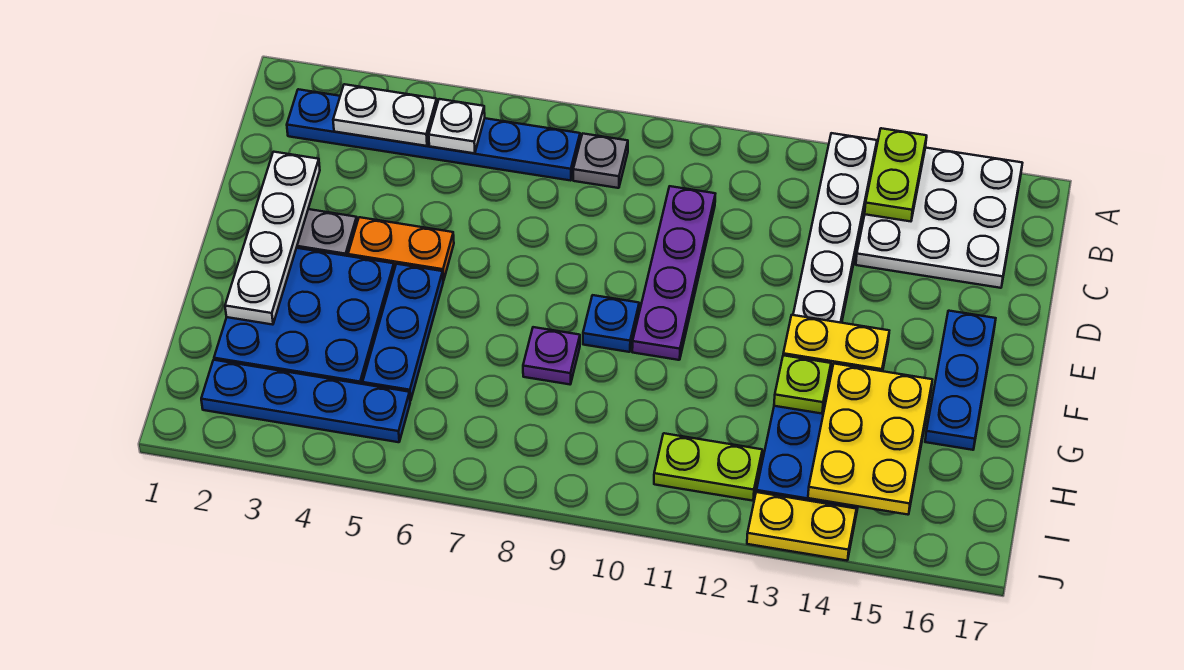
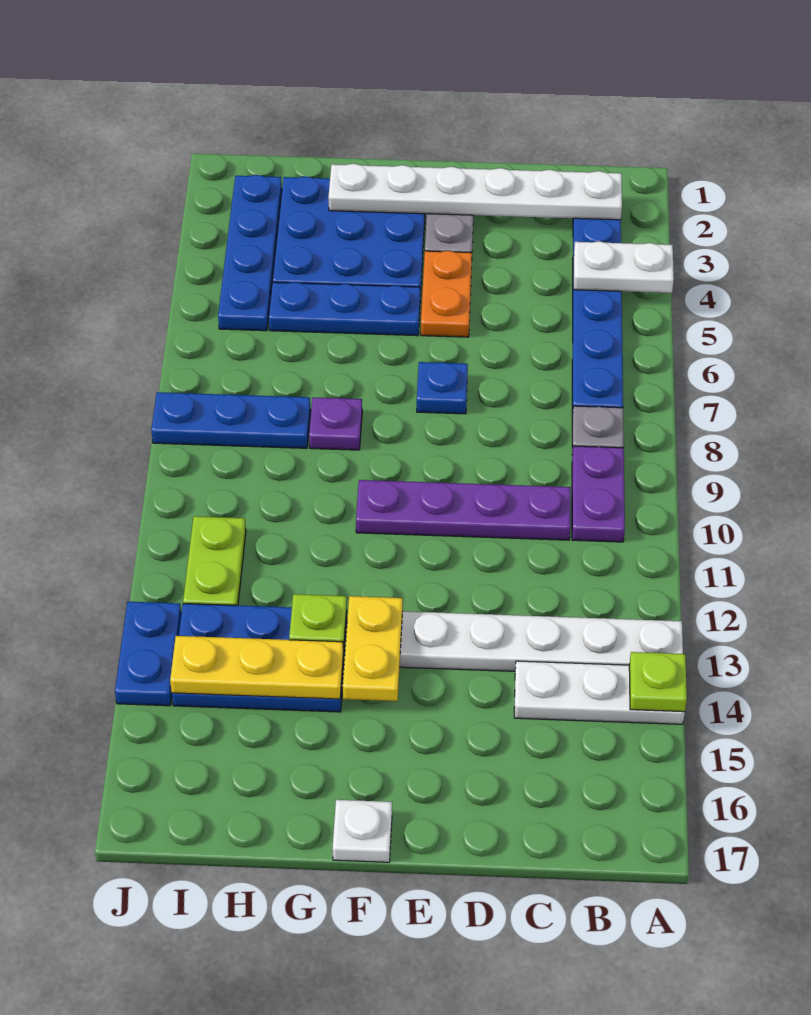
white plate A14:C16 level 1 -> white plate A14:C14 level 1
lime plate A14:B14 level 2 -> lime plate A14 level 2
white plate B3:B4 level 2 -> white plate A4:B4 level 2
white plate B5 level 2 -> white plate F17 level 1
none -> purple plate B9:B10 level 1
white plate D2:G2 level 2 -> white plate B2:G2 level 2
blue plate E16:G16 level 1 -> blue plate H8:J8 level 1
blue plate F9 level 1 -> blue plate E7 level 1
yellow plate G14:I15 level 2 -> yellow plate G14:I14 level 2
yellow plate J13:J14 level 1 -> blue plate J13:J14 level 1

